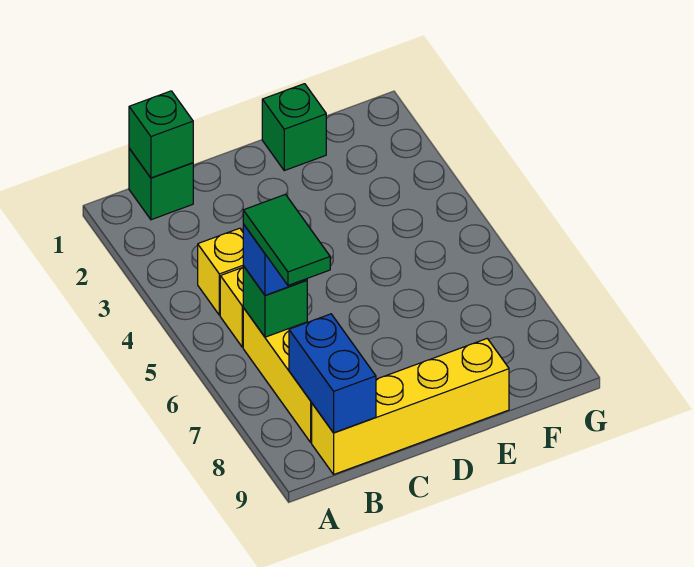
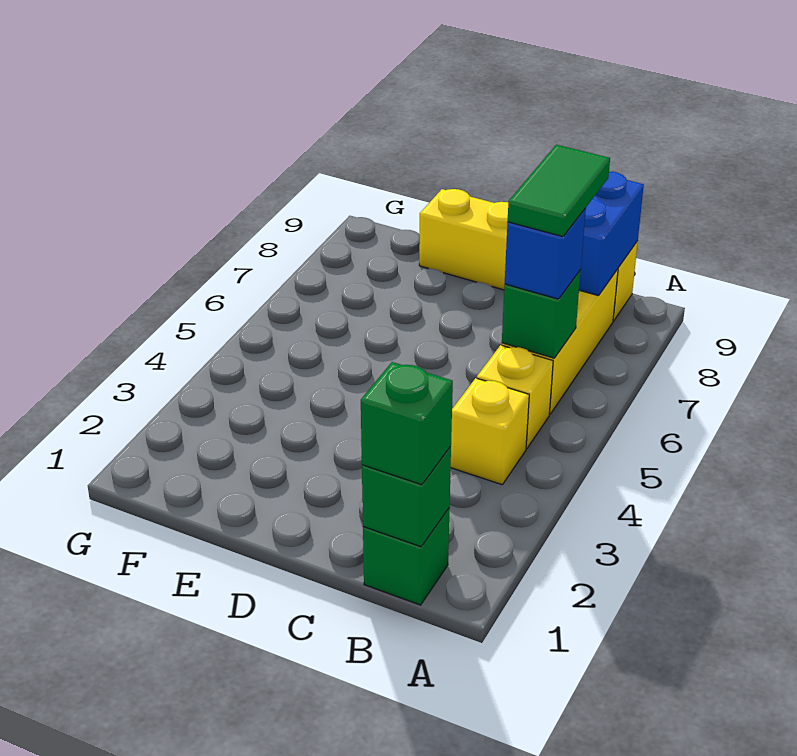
green brick E1 level 1 -> green brick B1 level 3

